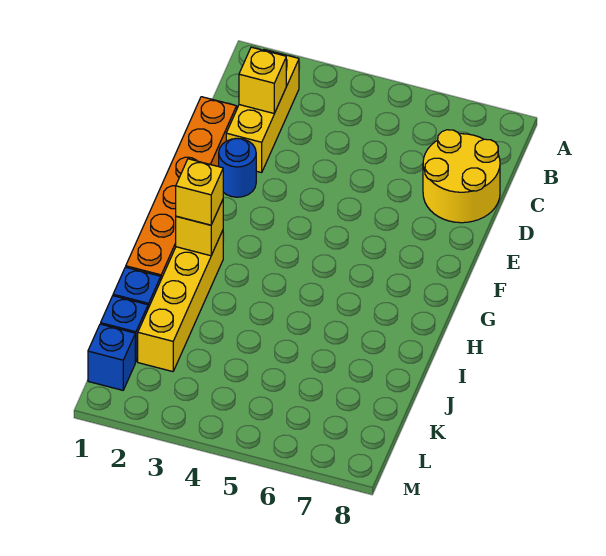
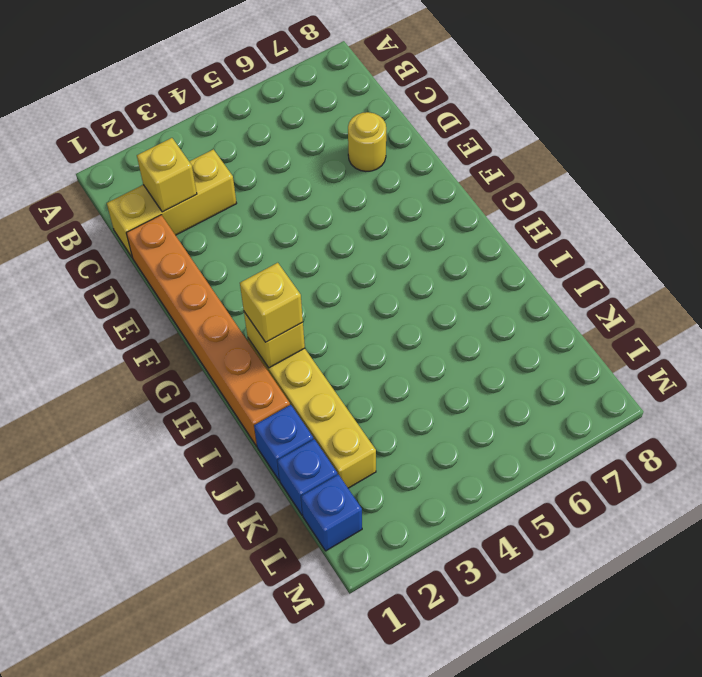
yellow brick B2:D2 level 1 -> yellow brick C1:C3 level 1
yellow round brick C7:D8 level 1 -> yellow round brick D7 level 1
blue round brick E2 level 1 -> none

